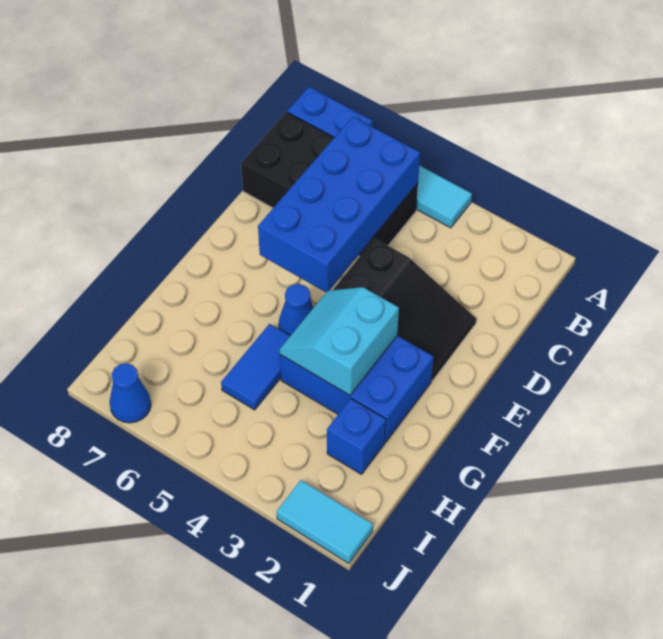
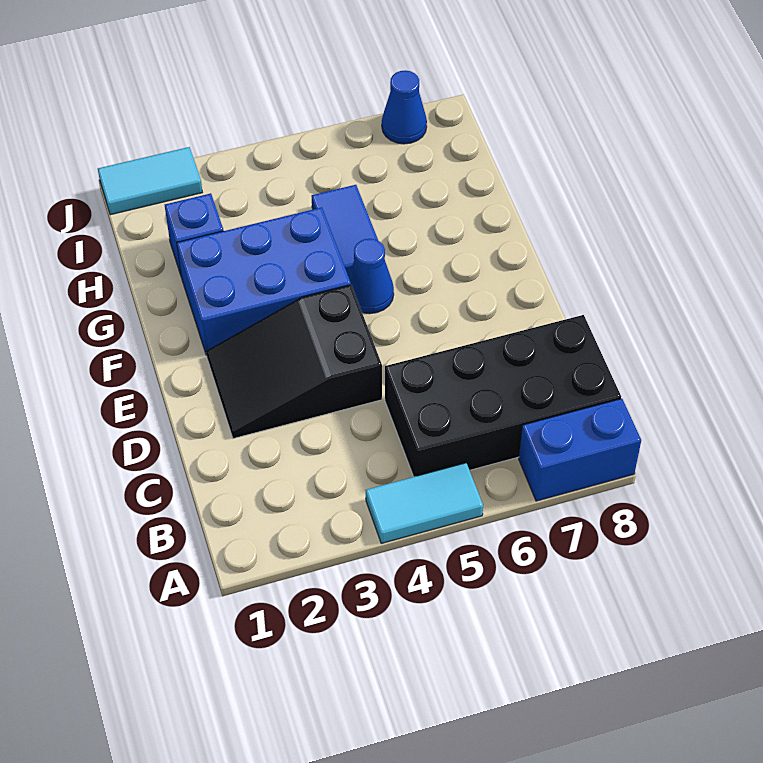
blue brick B5:E6 level 2 -> none
cyan slope F3:G4 level 2 top 3 -> none

